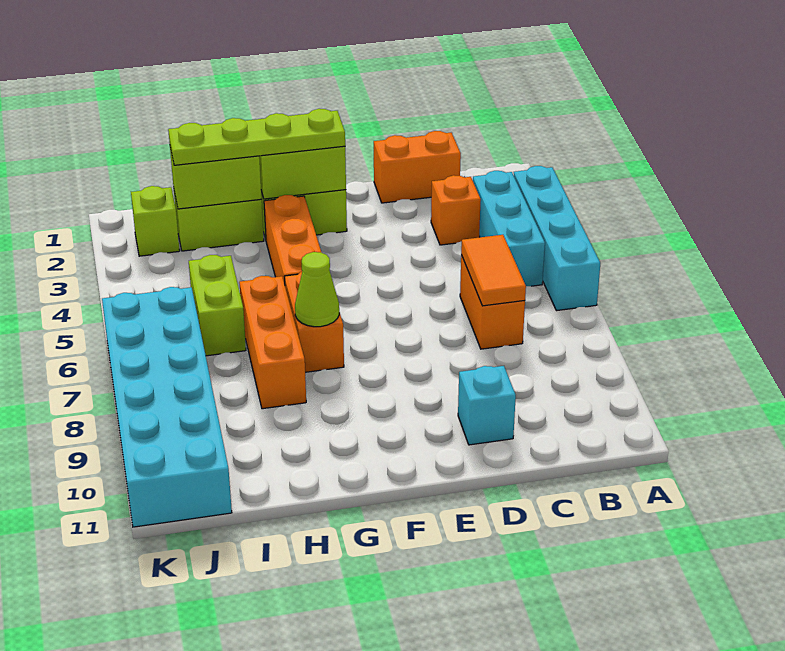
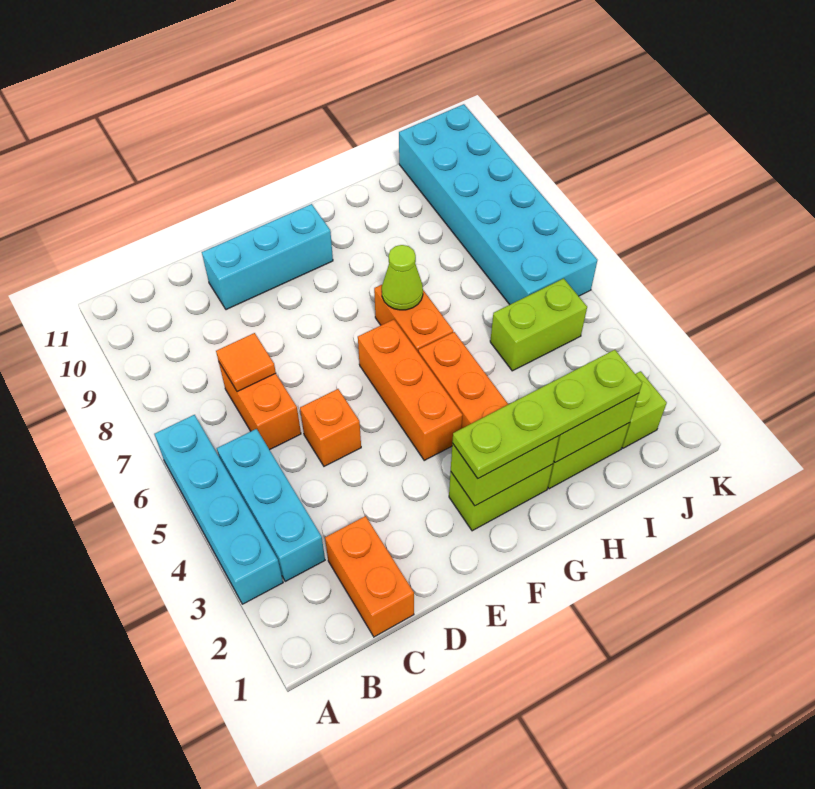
orange brick C1:D1 level 1 -> orange brick C1:C2 level 1
orange brick C3 level 1 -> orange brick D5 level 1
orange tile C6:C7 level 2 -> orange tile C7 level 2
cyan brick D10 level 1 -> cyan brick D10:F10 level 1
orange brick H6:H8 level 1 -> orange brick F4:F6 level 1
lime brick I5:I6 level 1 -> lime brick I5:J5 level 1

